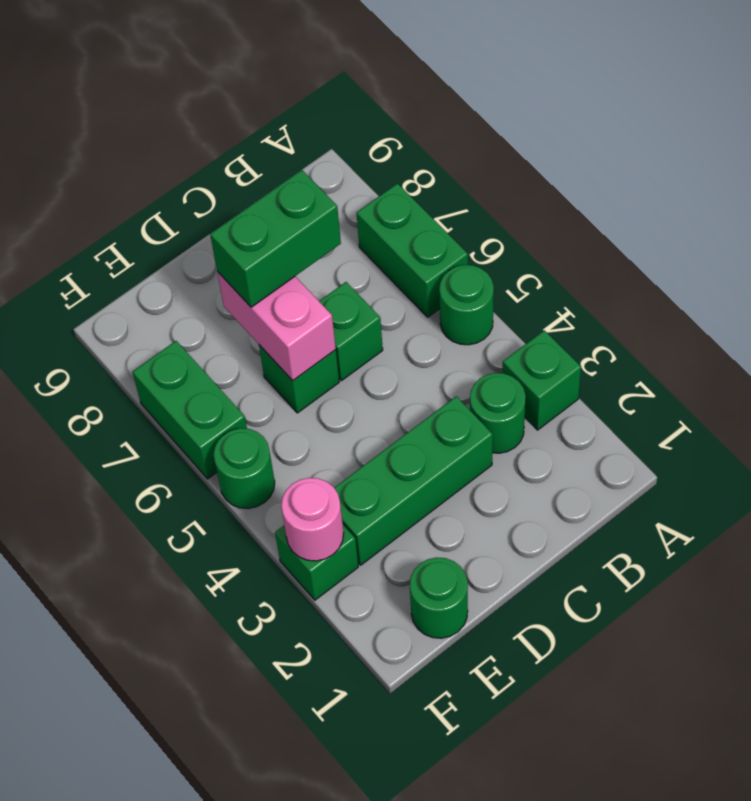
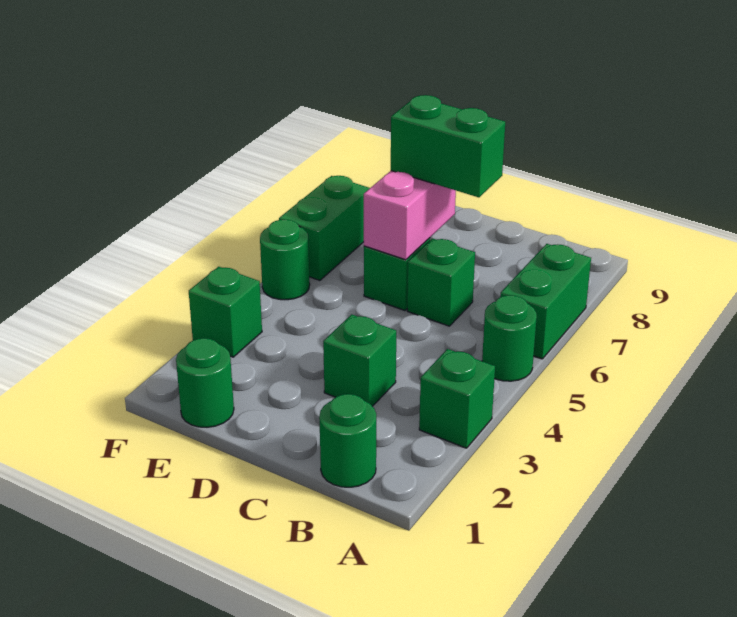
green round brick B3 level 1 -> green round brick B1 level 1
green brick C3:E3 level 1 -> green brick C3 level 1
pink round brick F3 level 2 -> none

